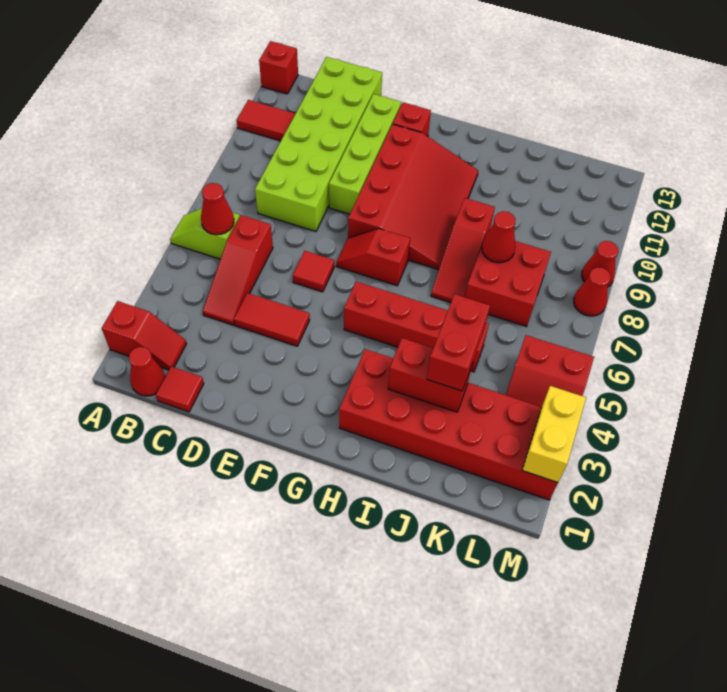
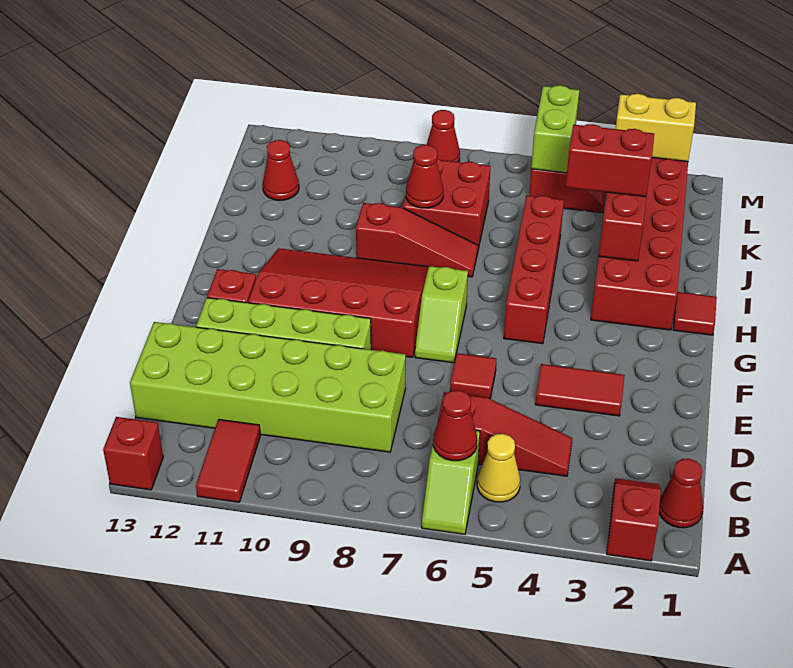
none -> yellow cone B5 level 1
red tile C1 level 1 -> red tile H1 level 1
red tile D4:E4 level 1 -> red tile E3:E4 level 1
red slope F7:G7 level 1 top G -> lime slope F7:G7 level 1 top G
none -> lime brick L5:M5 level 2
red cone M9 level 1 -> red cone K12 level 1

